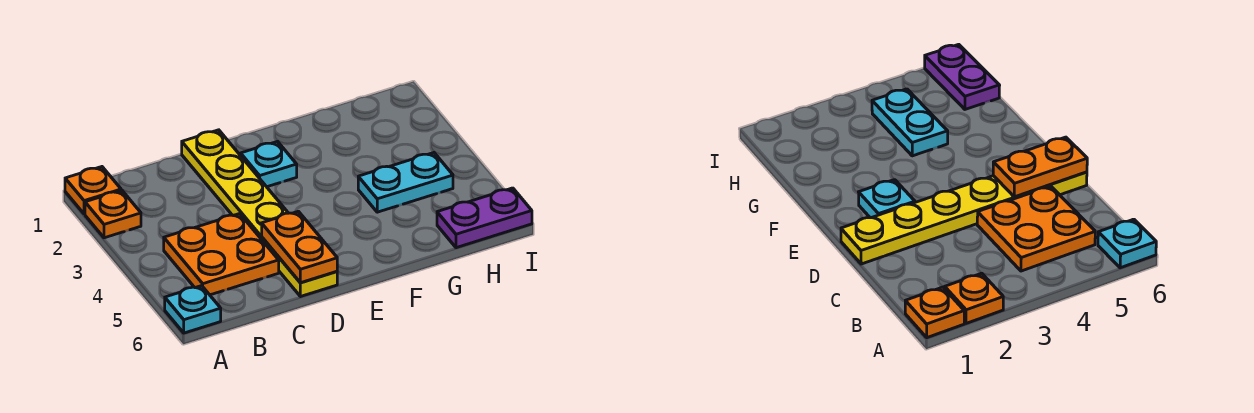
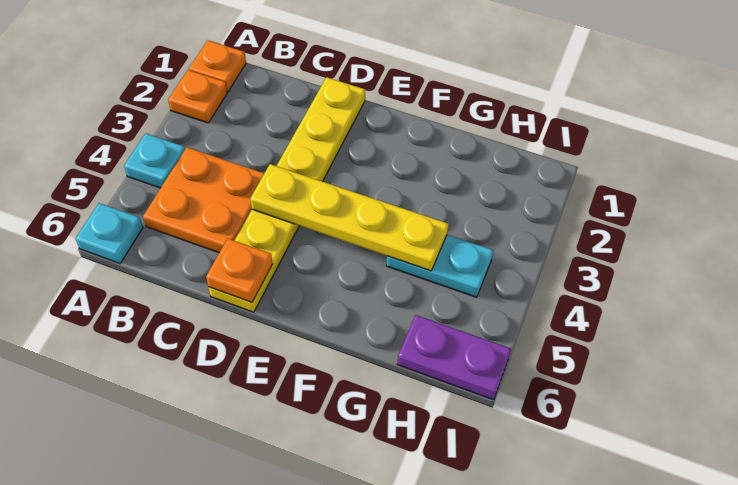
none -> yellow plate D4:G4 level 2
orange plate D5:D6 level 2 -> orange plate D6 level 2
cyan plate E2 level 1 -> cyan plate A4 level 1

